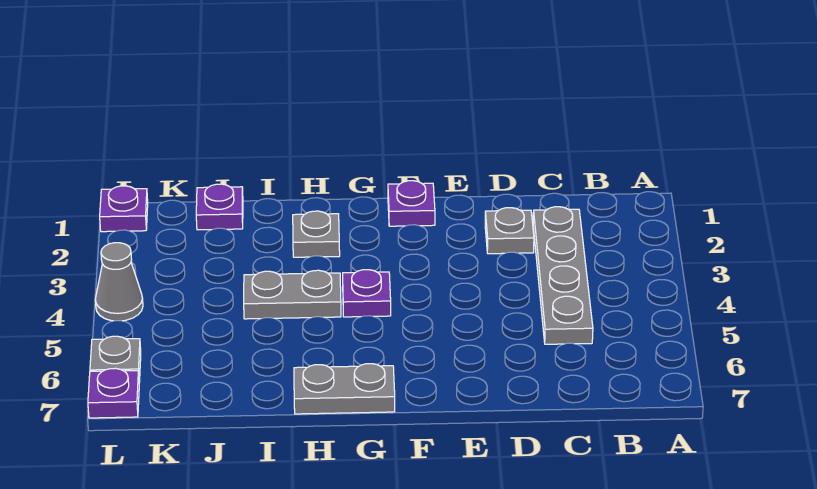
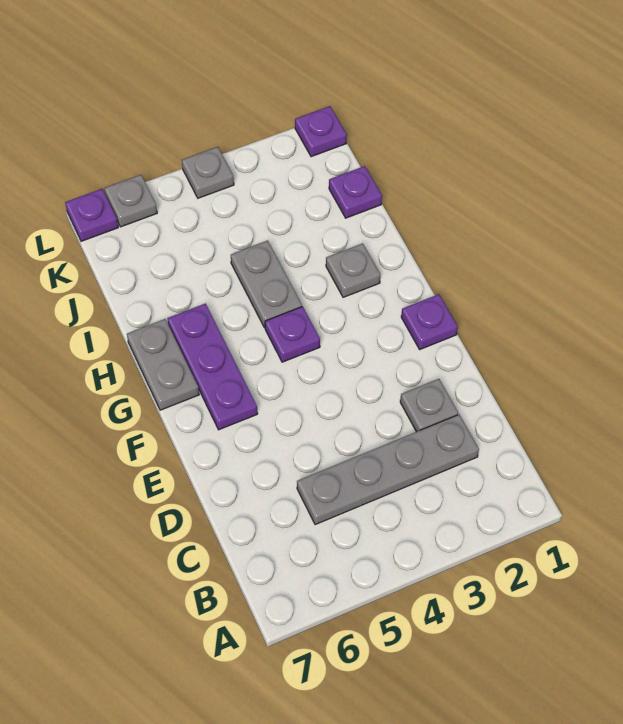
none -> purple plate F6:H6 level 1
grey cone L4 level 1 -> grey plate L4 level 1

